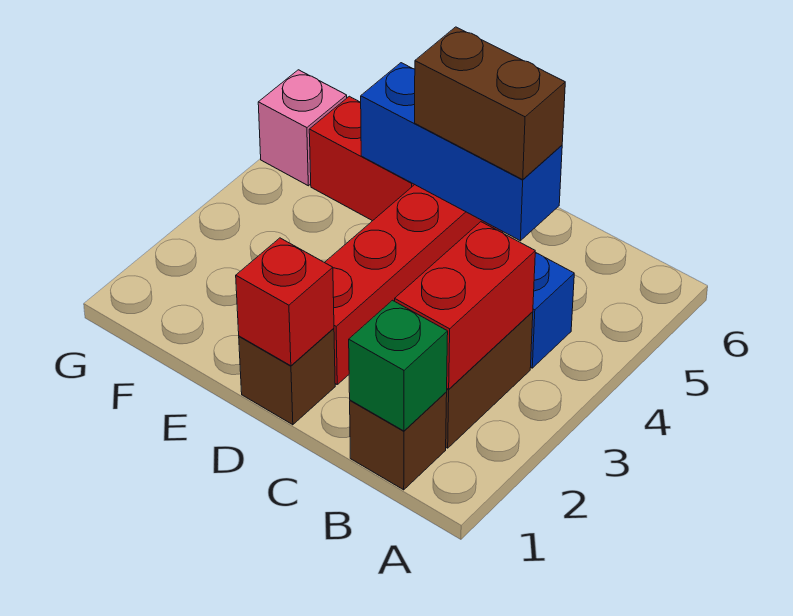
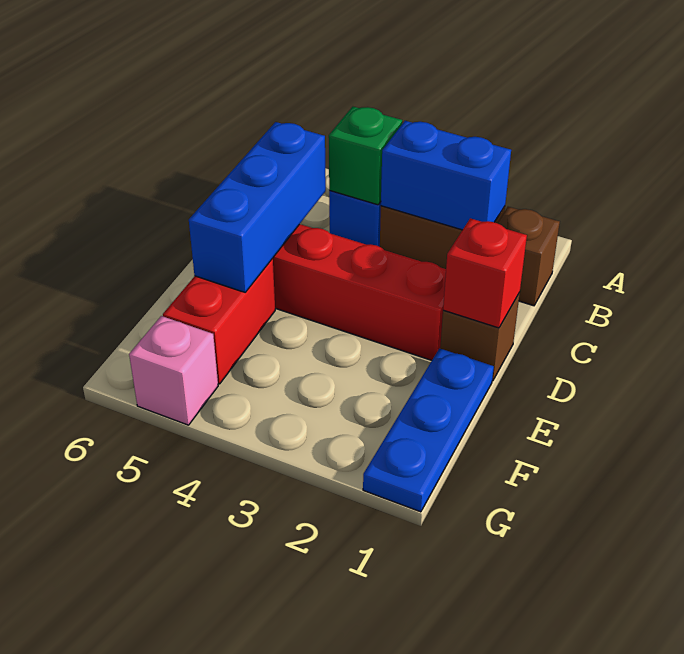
green brick B1 level 2 -> green brick B4 level 2
red brick B2:B3 level 2 -> blue brick B2:B3 level 2
brown brick C5:D5 level 3 -> none
none -> blue plate E1:G1 level 1

